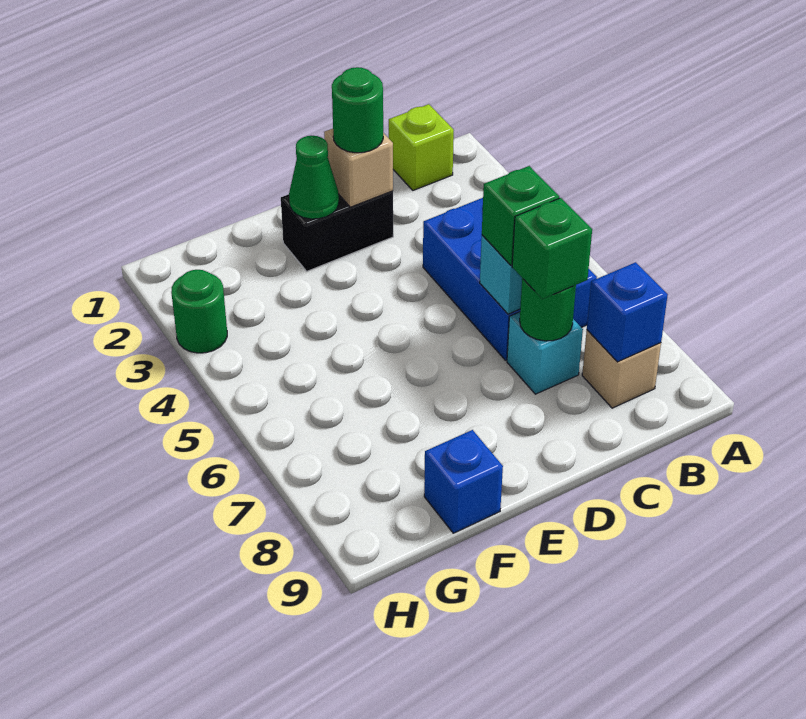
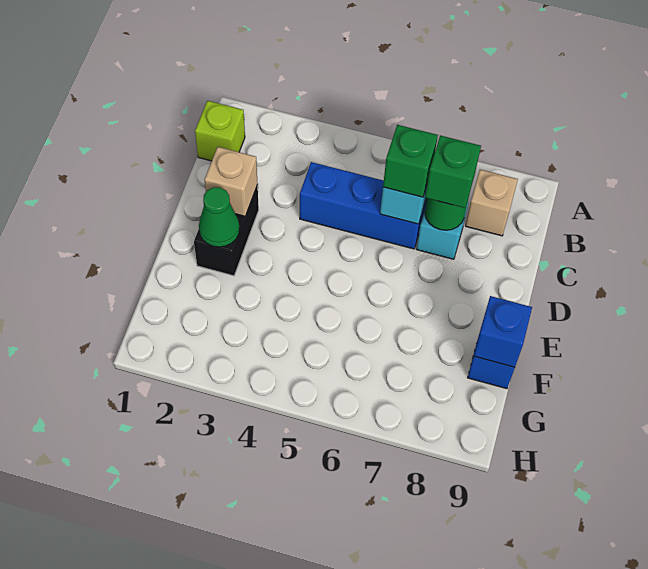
blue brick B4:C6 level 1 -> blue brick C4:C6 level 1
blue brick B8 level 2 -> blue brick F9 level 2
green round brick D2 level 3 -> none
green round brick H3 level 1 -> none

